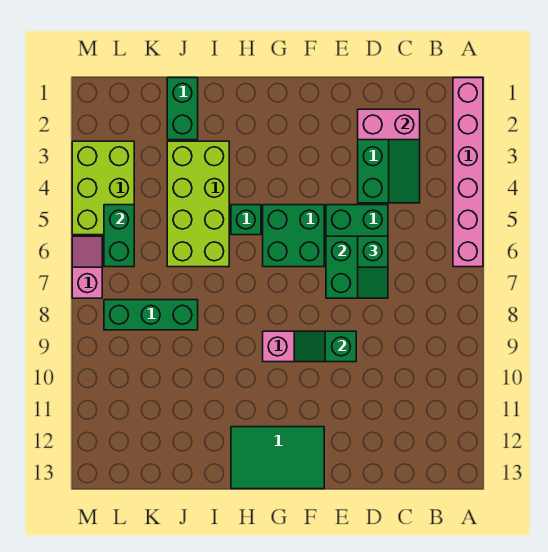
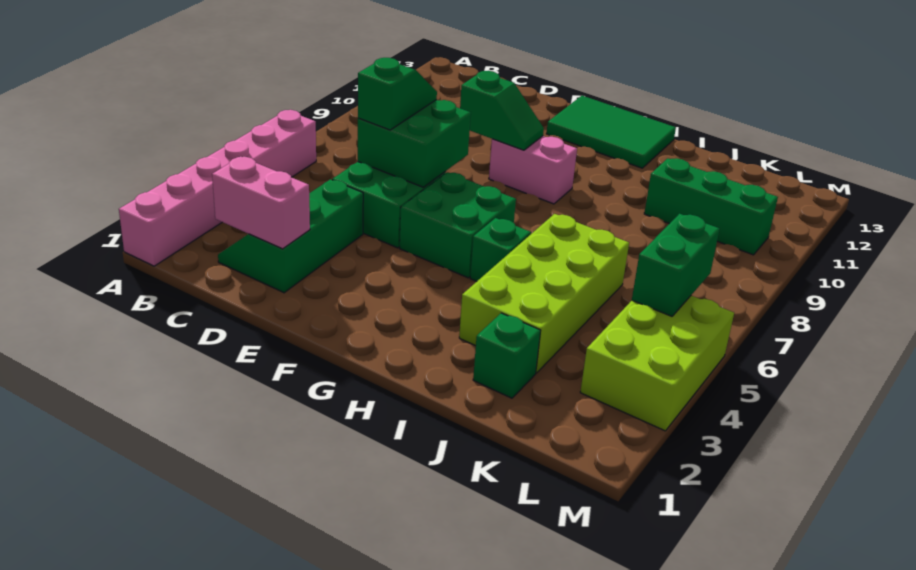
green brick J1:J2 level 1 -> green brick J2 level 1
green brick J8:L8 level 1 -> green brick J10:L10 level 1
pink slope M6:M7 level 1 top 7 -> none

